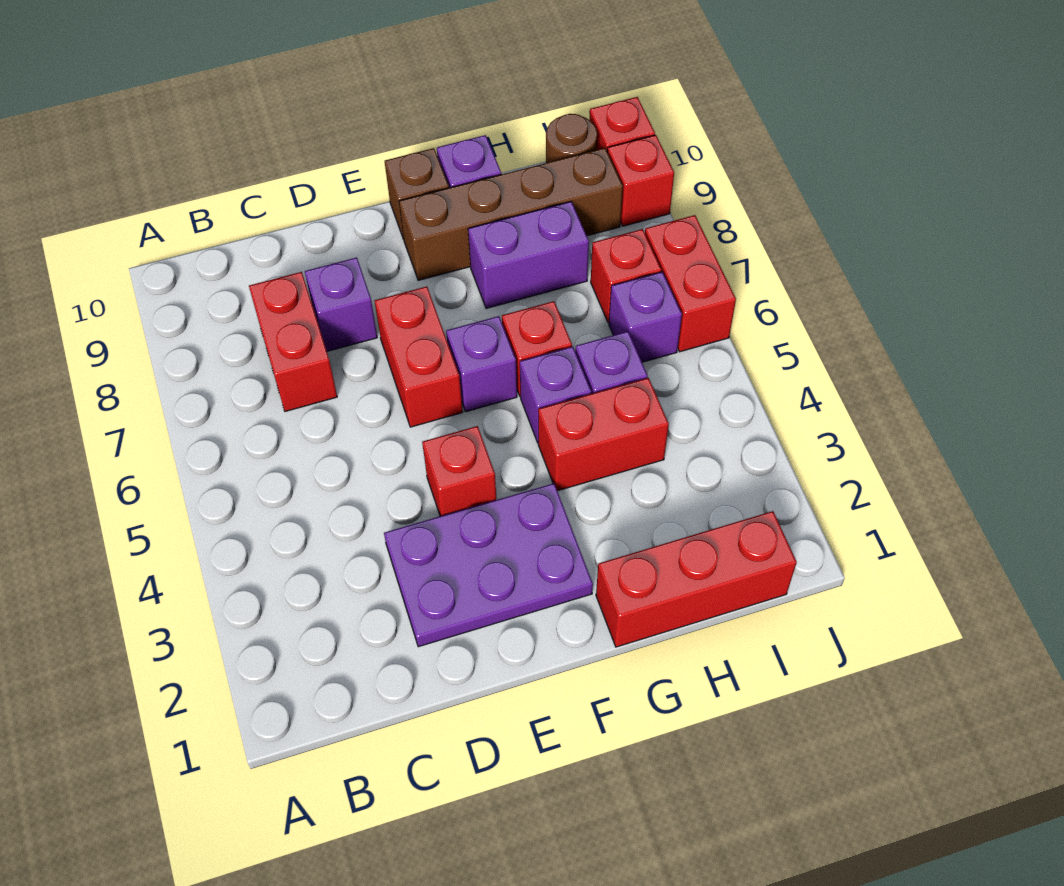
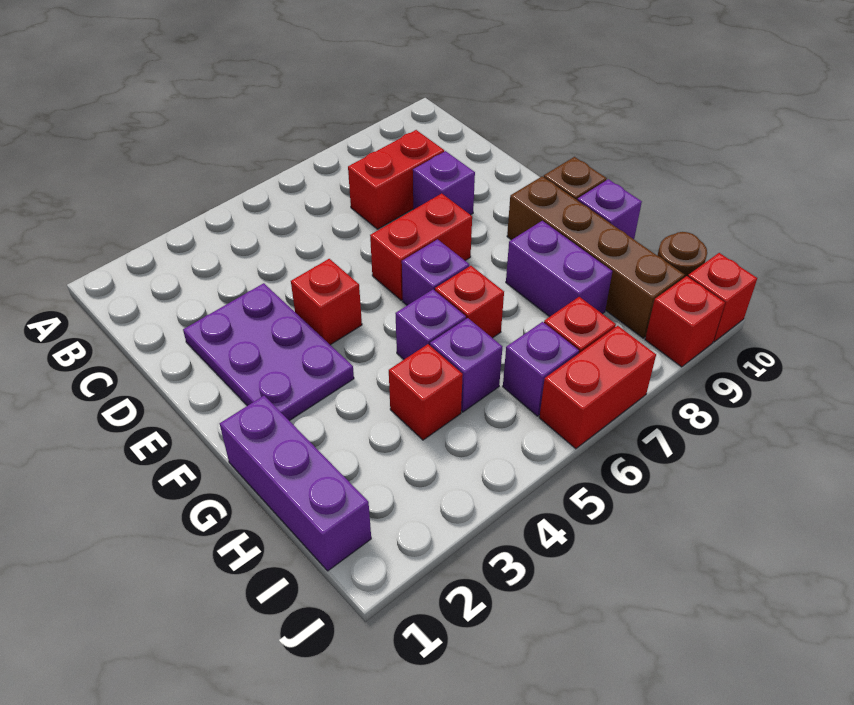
red brick G1:I1 level 1 -> purple brick G1:I1 level 1
red brick G4:H4 level 1 -> red brick H4 level 1

